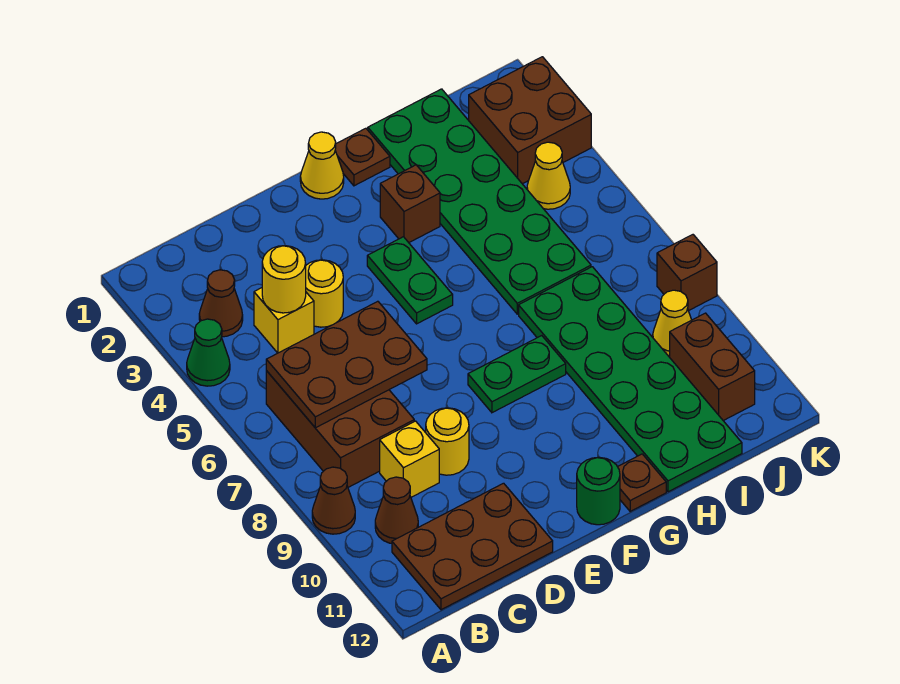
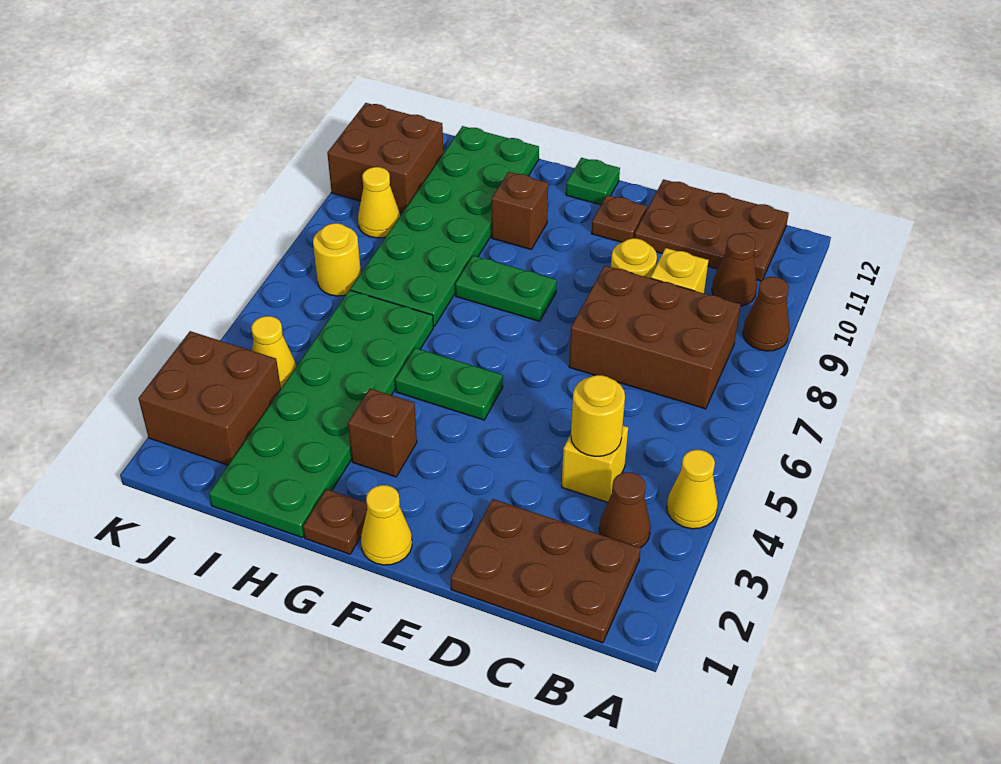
green cone A4 level 1 -> yellow cone A4 level 1
brown brick B6:C8 level 1 -> brown brick B7:D8 level 1
brown plate B6:D7 level 2 -> brown plate B1:D2 level 1
yellow round brick D4 level 1 -> yellow round brick J7 level 1
green plate F4:F5 level 1 -> green plate F5:G5 level 1
green round brick F12 level 1 -> green plate F12 level 1
brown plate G12 level 1 -> brown plate E11 level 1
brown brick J10:J11 level 1 -> brown brick J10:K11 level 1
brown brick K8 level 1 -> brown brick G10 level 1

